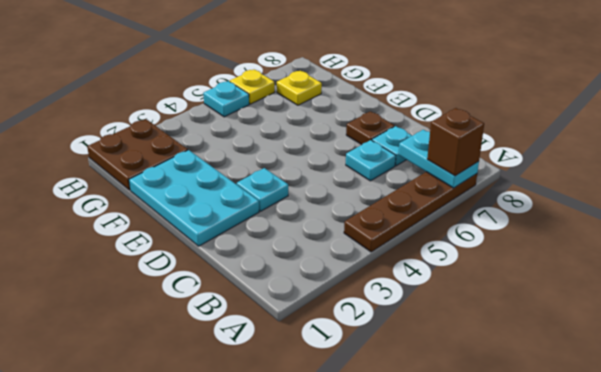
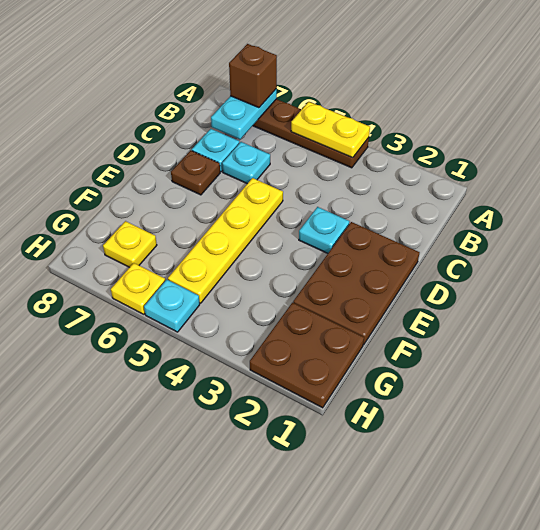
none -> yellow plate A4:A5 level 2
cyan plate D1:F2 level 1 -> brown plate D1:F2 level 1
none -> yellow plate D5:G5 level 1

